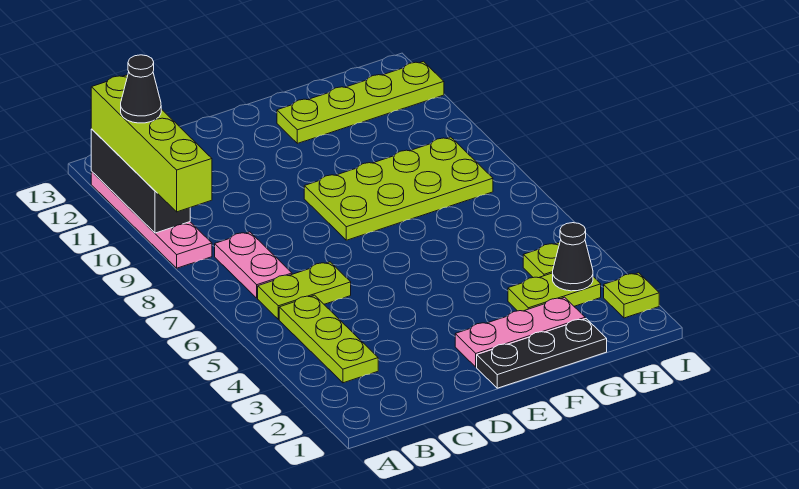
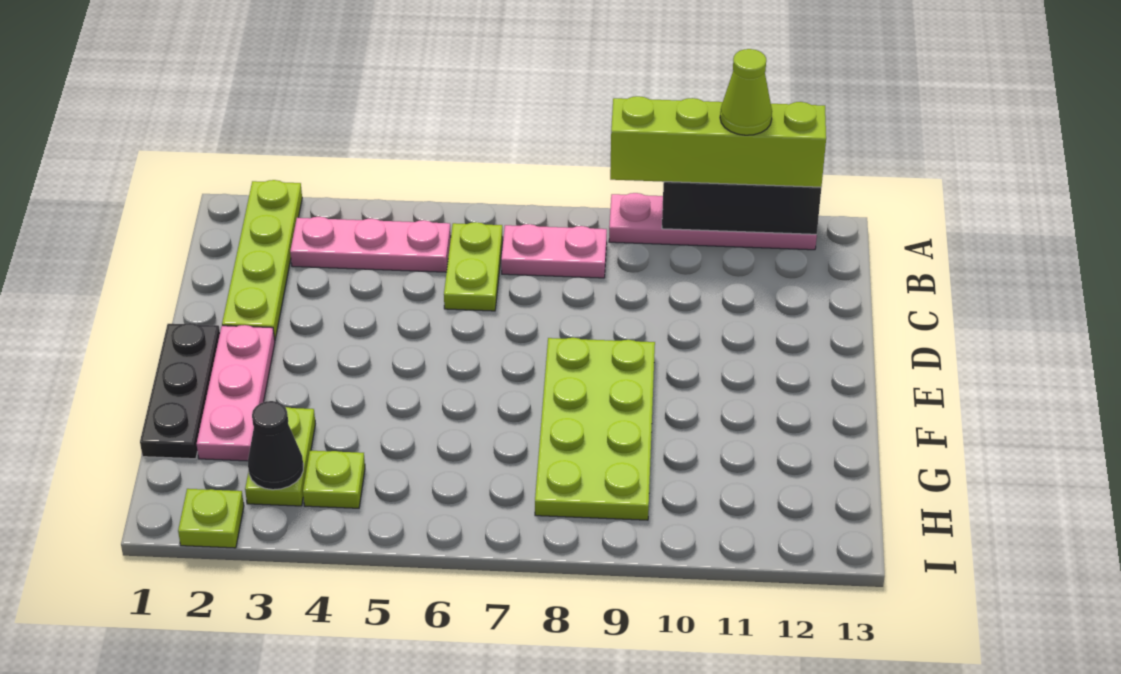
black cone A11 level 4 -> lime cone A11 level 4
lime plate B3:B5 level 1 -> pink plate B3:B5 level 1
lime plate F12:I12 level 1 -> lime plate A2:D2 level 1

